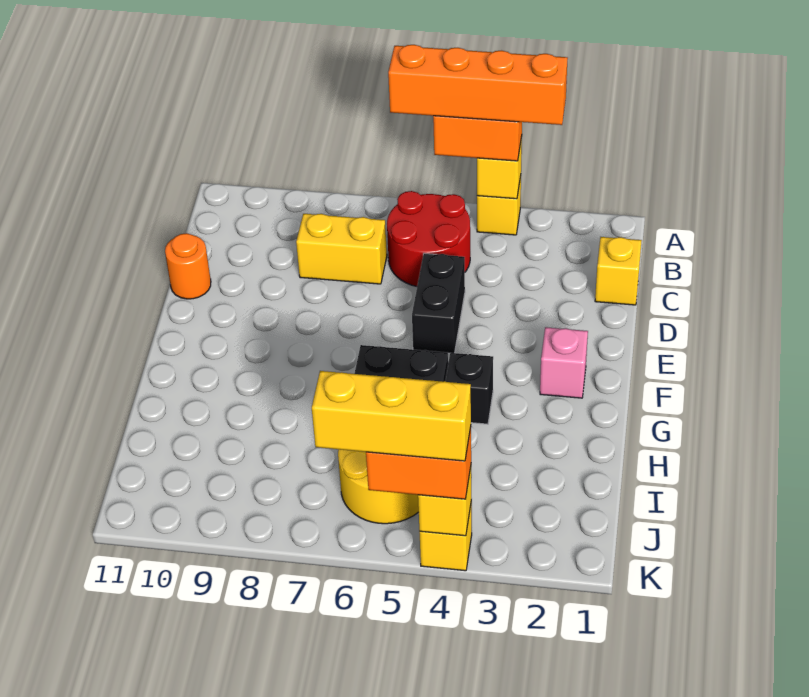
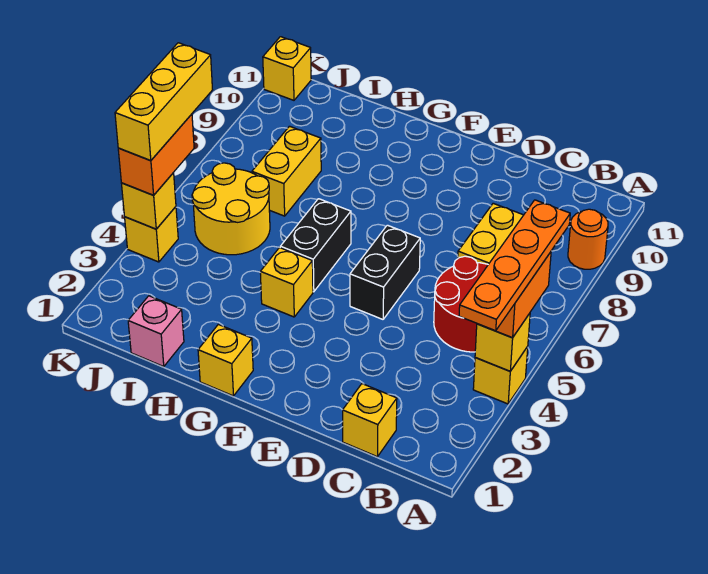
orange brick A3:A6 level 4 -> orange plate A3:A6 level 4
black brick D5:E5 level 1 -> black brick E5:E6 level 1
orange round brick D11 level 1 -> orange round brick A9 level 1
pink brick F2 level 1 -> pink brick I1 level 1
none -> yellow brick G1 level 1
black brick G4 level 1 -> yellow brick G4 level 1
none -> yellow brick I7:I8 level 1
none -> yellow brick K11 level 1

